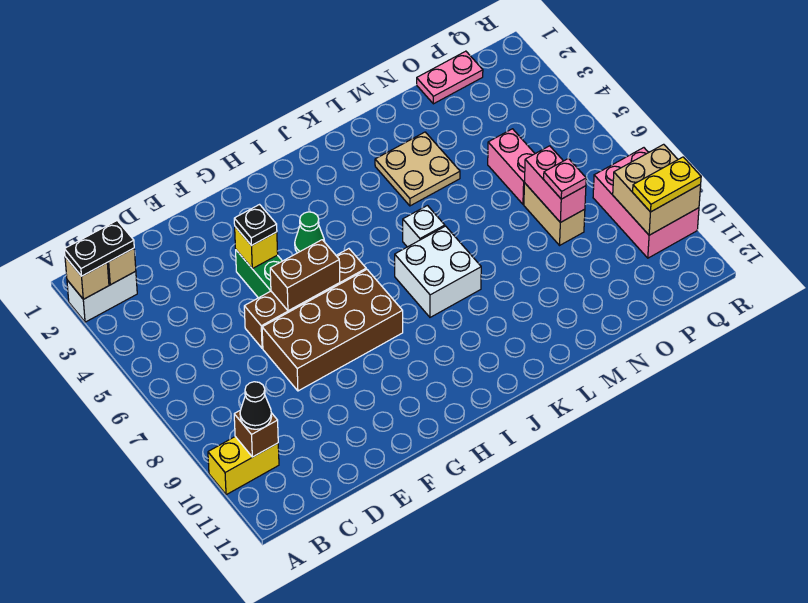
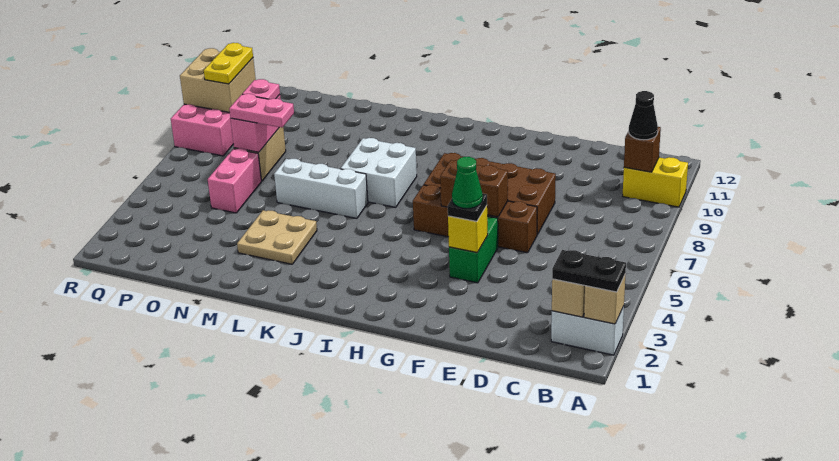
green cone H4 level 1 -> green cone F4 level 4
white brick K6 level 1 -> white brick K6:M6 level 1
pink plate O1:P1 level 1 -> pink plate N7:O7 level 3
yellow plate Q10:R10 level 3 -> yellow plate Q9:Q10 level 3

